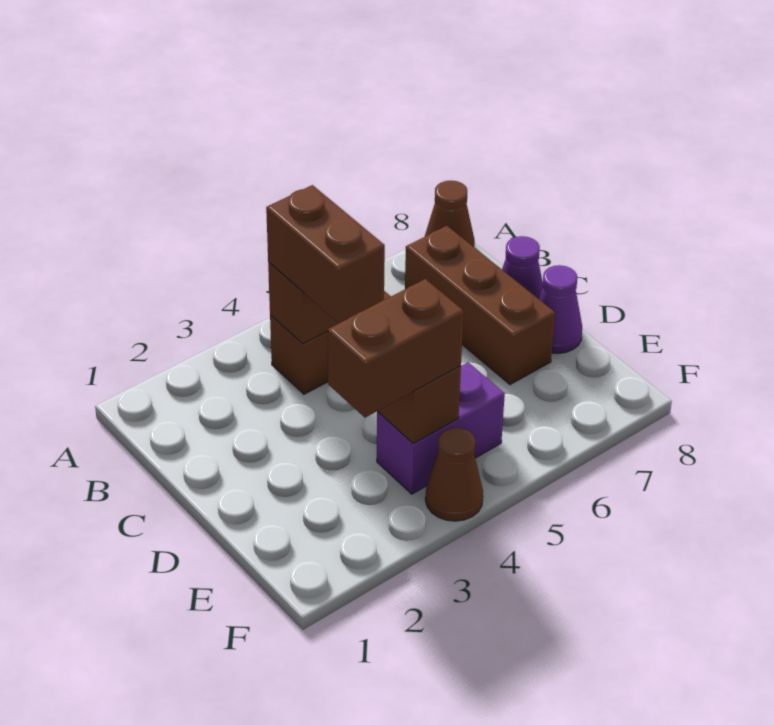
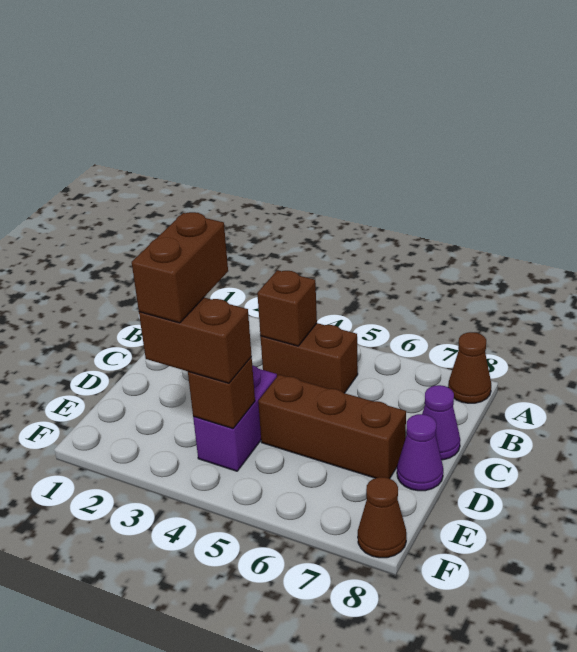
brown brick B4:C4 level 3 -> brown brick D3:E3 level 4
brown brick B7:D7 level 1 -> brown brick D5:D7 level 1
purple brick E4:E5 level 1 -> purple brick D4:E4 level 1
brown cone F4 level 1 -> brown cone F8 level 1

